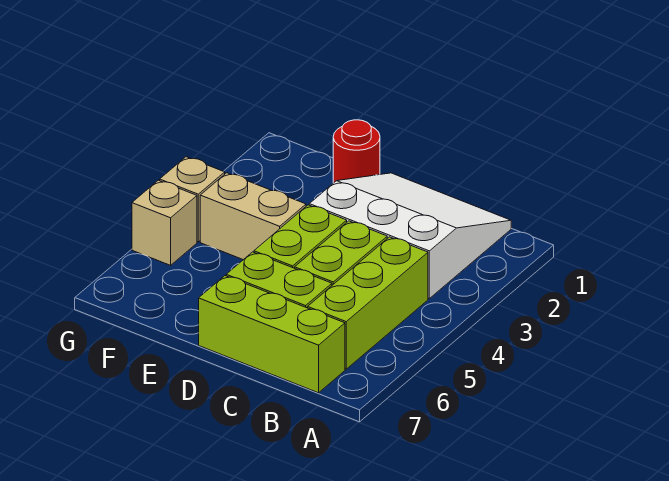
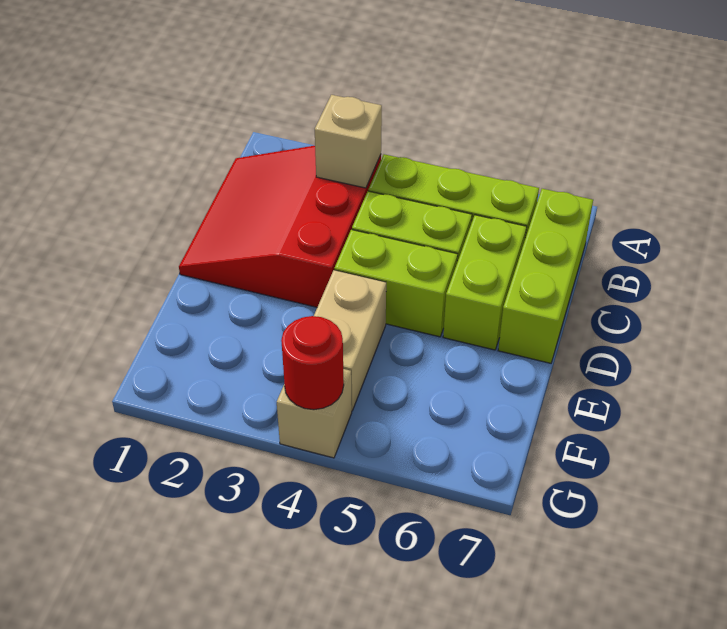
white slope B1:D3 level 1 top 3 -> red slope B1:D3 level 1 top 3
red round brick E1 level 1 -> red round brick G4 level 2
tan brick G5 level 1 -> tan brick B3 level 2

